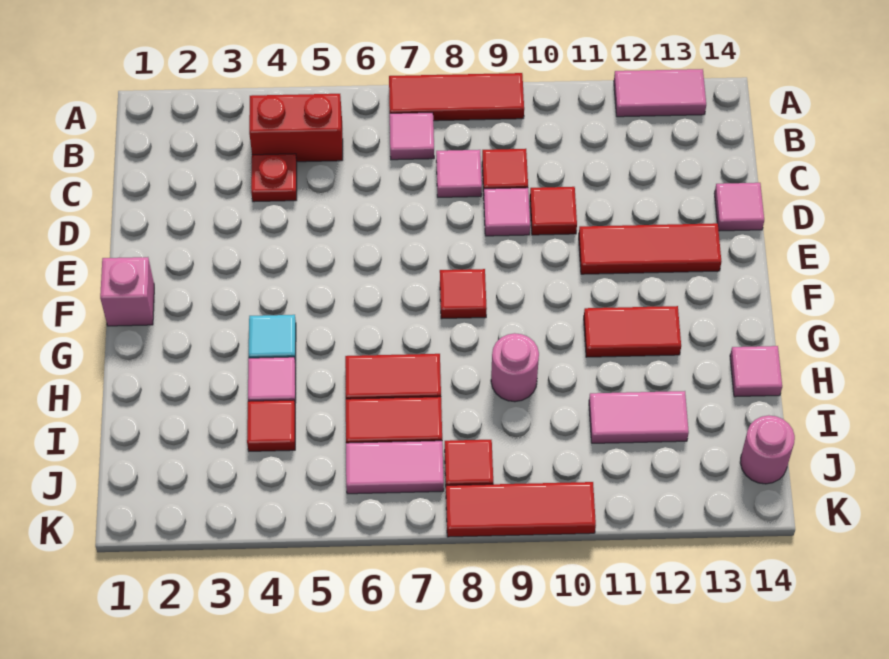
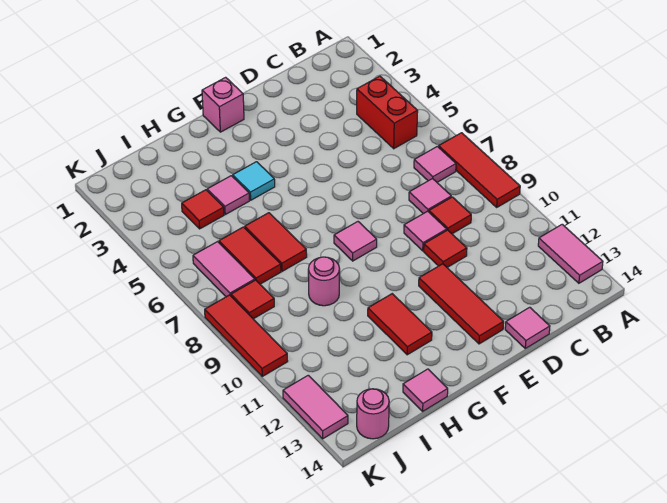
red plate C4 level 1 -> none
red tile F8 level 1 -> pink tile F8 level 1
pink tile I11:I12 level 1 -> pink tile K12:K13 level 1

